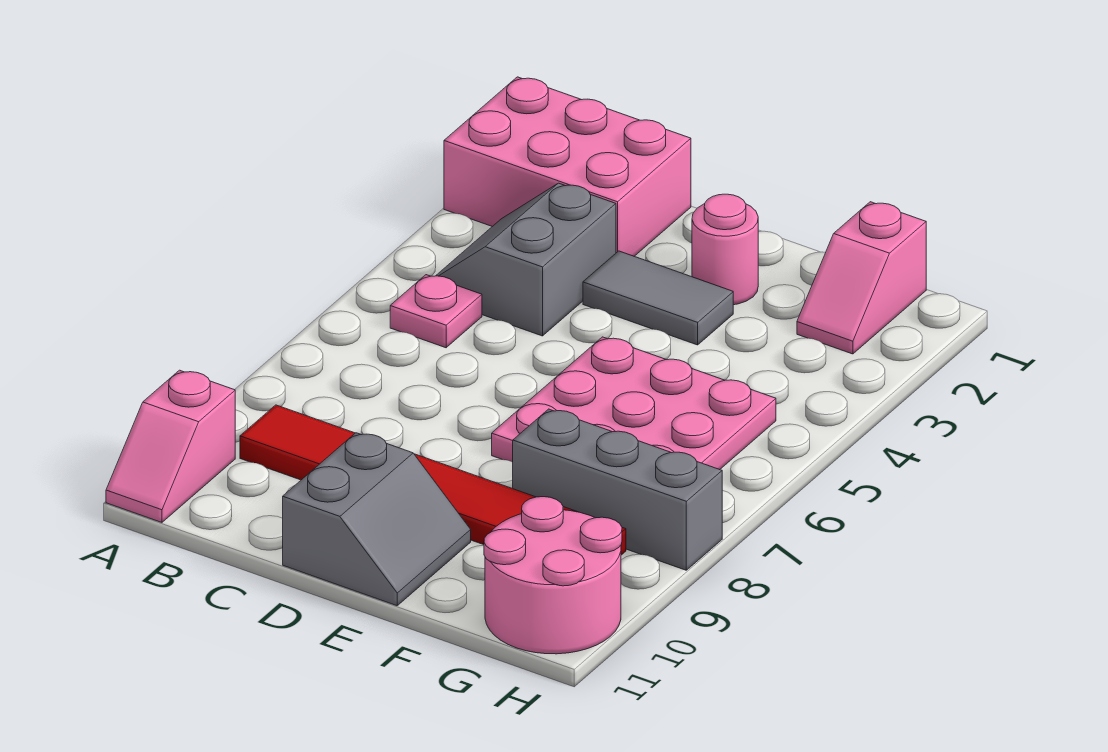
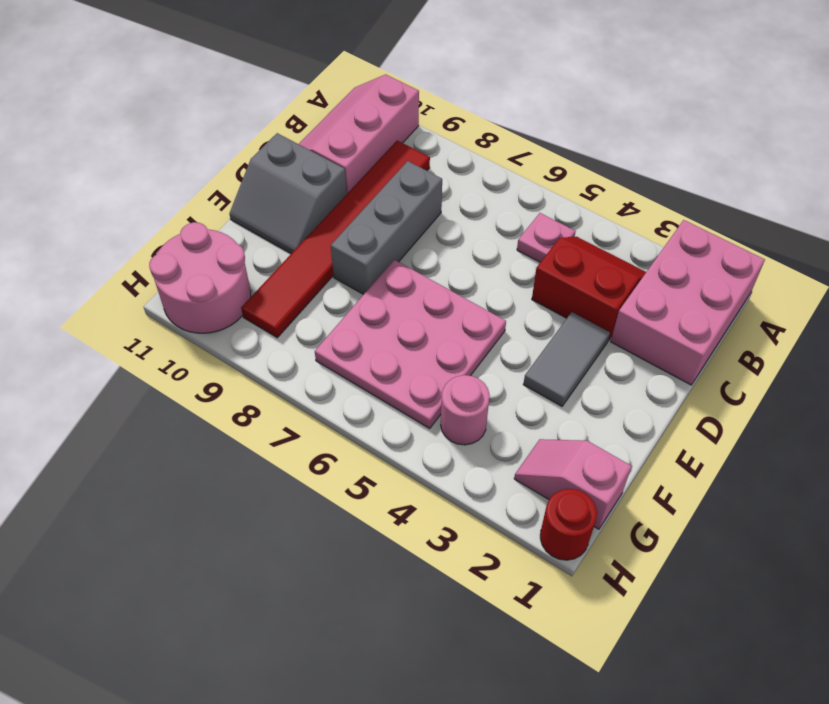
pink slope A10:A11 level 1 top 10 -> pink slope A10:C11 level 1 top 10
grey slope B3:C4 level 1 top C -> red slope B3:C4 level 1 top C
pink round brick E2 level 1 -> pink round brick G4 level 1
grey brick F8:H8 level 1 -> grey brick C8:E8 level 1
none -> red round brick H1 level 1

